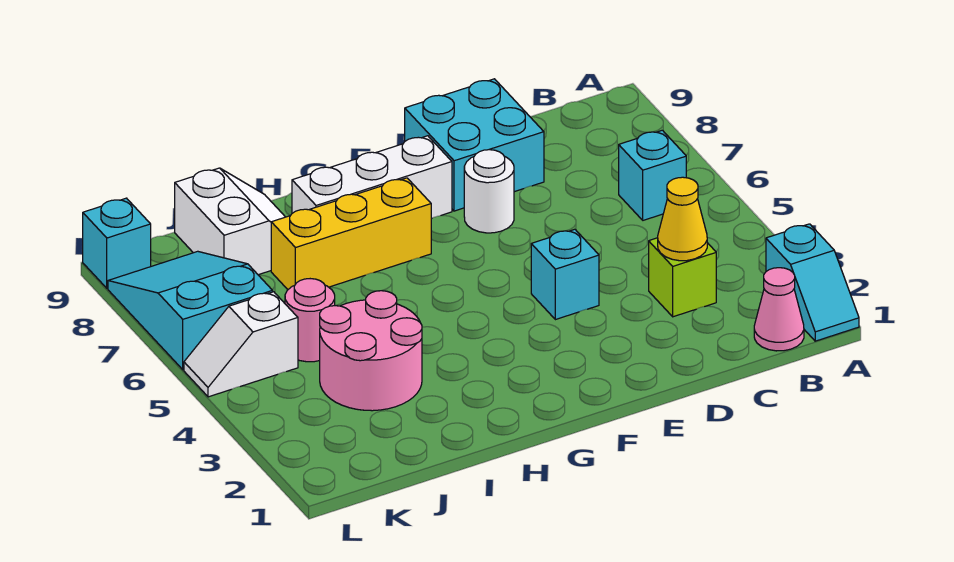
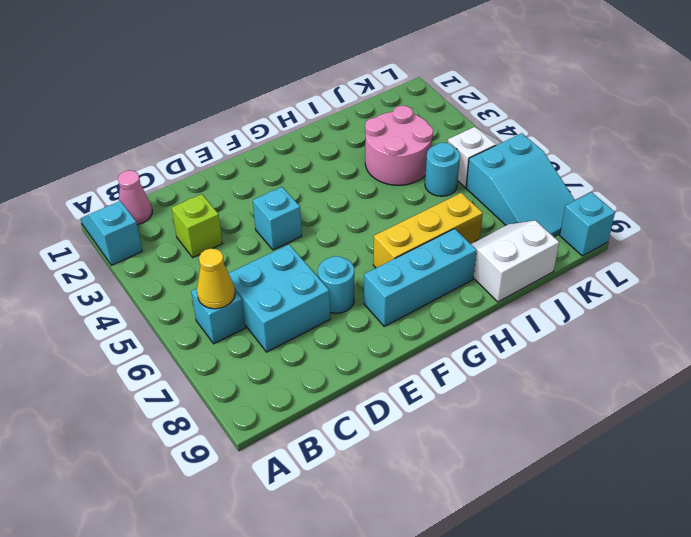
yellow cone C3 level 2 -> yellow cone B6 level 2
cyan brick D8:E9 level 1 -> cyan brick C6:D7 level 1
white round brick E7 level 1 -> cyan round brick E7 level 1
white brick F8:H8 level 1 -> cyan brick F8:H8 level 1
white slope I8:J9 level 1 top J -> white slope I8:J9 level 1 top 9
pink round brick J5 level 1 -> cyan round brick J5 level 1

